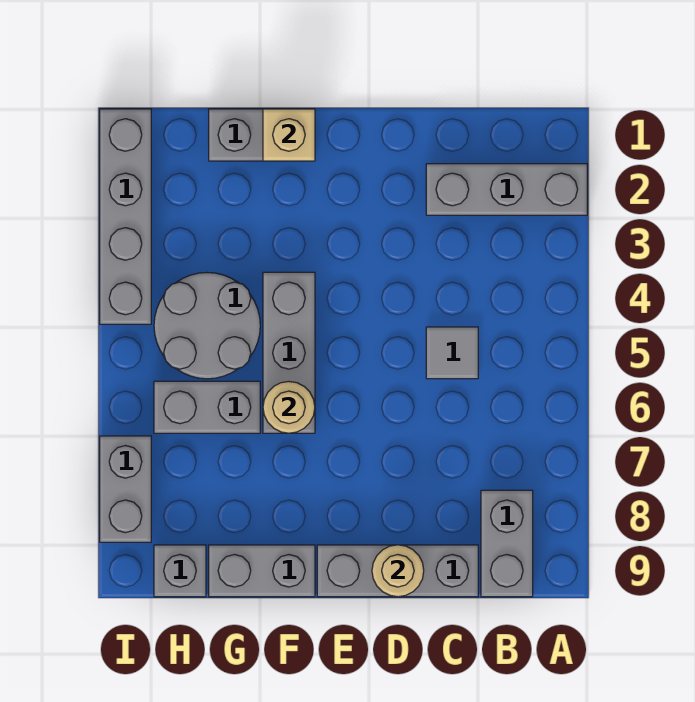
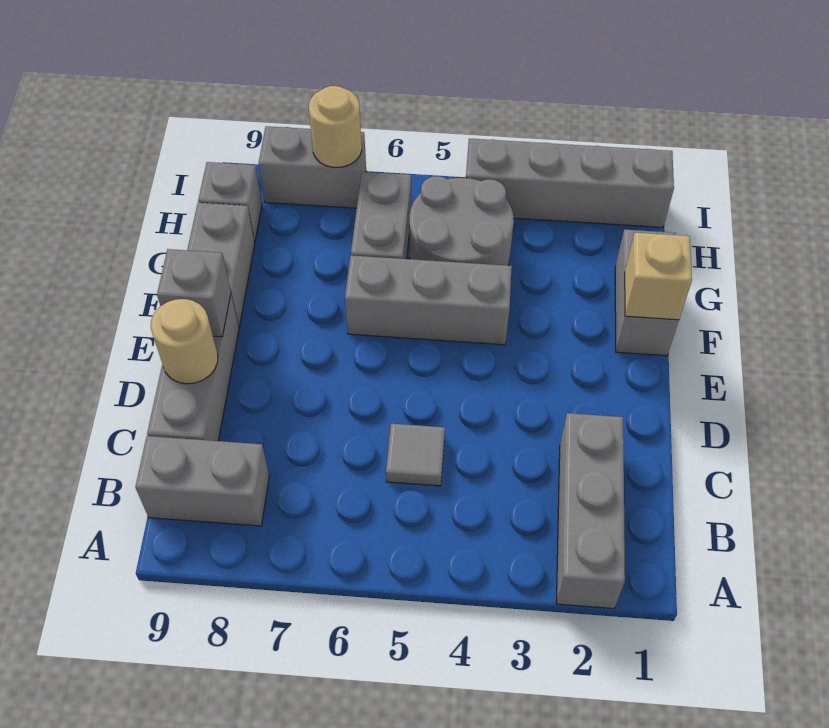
none -> grey brick E9 level 2
tan round brick F6 level 2 -> tan round brick I7 level 2

